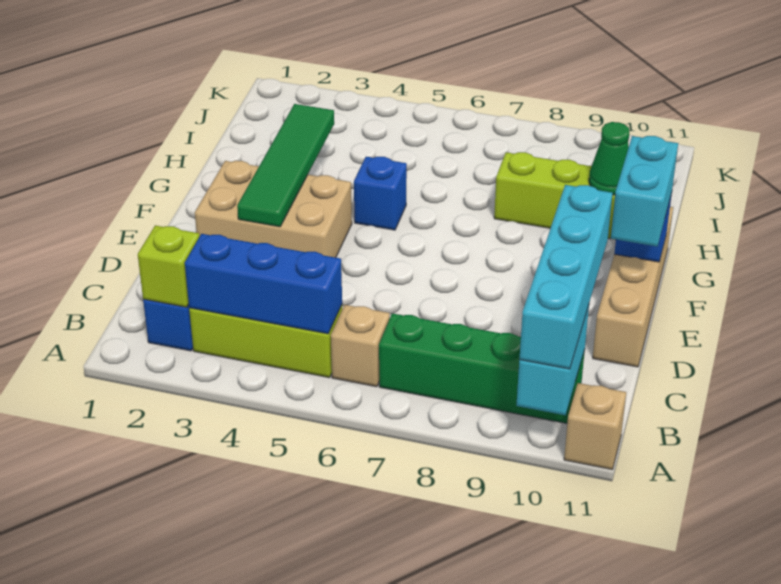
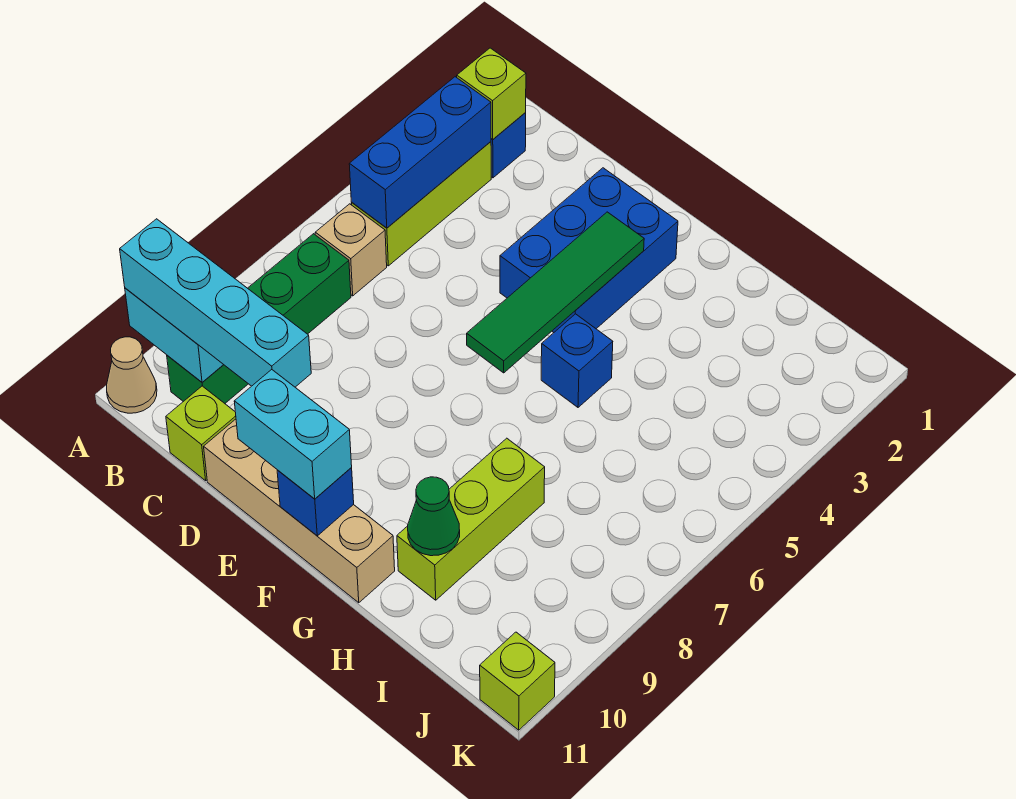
tan brick A11 level 1 -> tan cone A11 level 1
none -> lime brick C11 level 1
tan brick E2:F4 level 1 -> blue brick E2:F4 level 1
green tile E3:H3 level 2 -> green tile F3:F6 level 2
none -> lime brick K11 level 1

